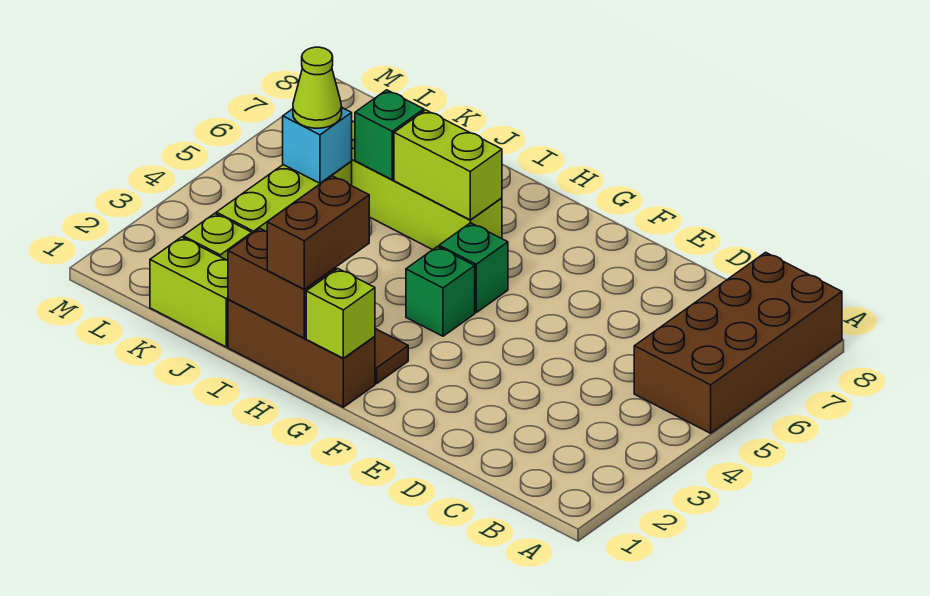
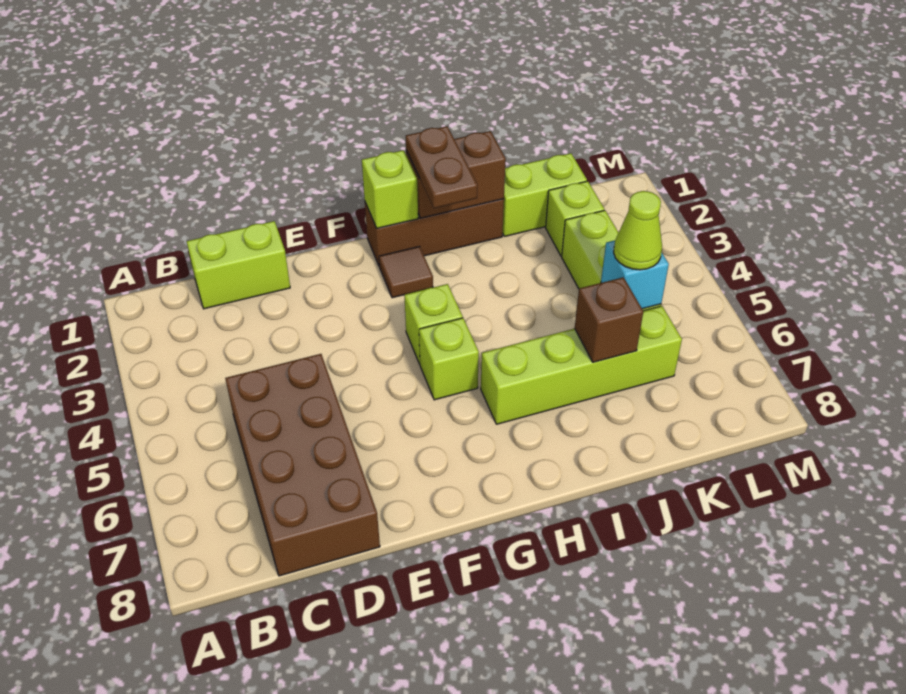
brown brick A5:B8 level 1 -> brown brick C5:D8 level 1
green brick G4 level 1 -> lime brick G4 level 1
green brick G5 level 1 -> lime brick G5 level 1
brown brick H1:H2 level 3 -> brown plate H1:H2 level 3
lime brick H6:I6 level 2 -> lime brick C1:D1 level 1
green brick J6 level 2 -> brown brick J6 level 2

